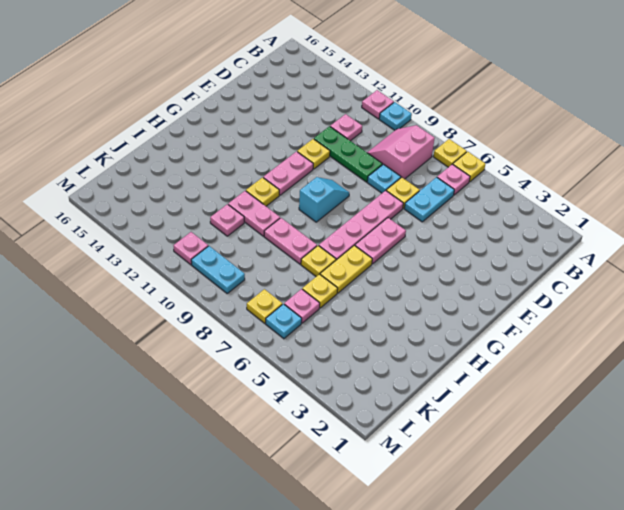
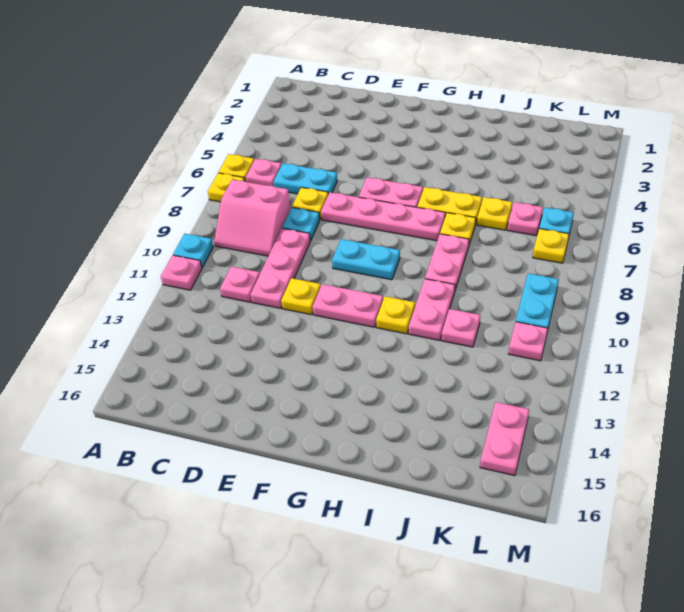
green plate D9:D11 level 1 -> pink plate D9:D11 level 1
cyan slope F9:G9 level 1 top G -> cyan plate F9:G9 level 1
none -> pink plate L14:L15 level 1

